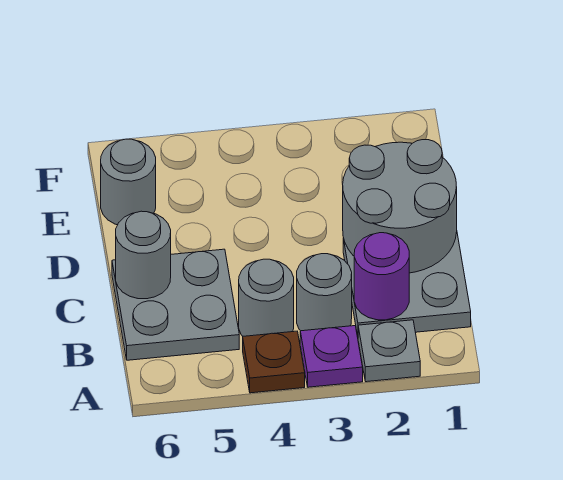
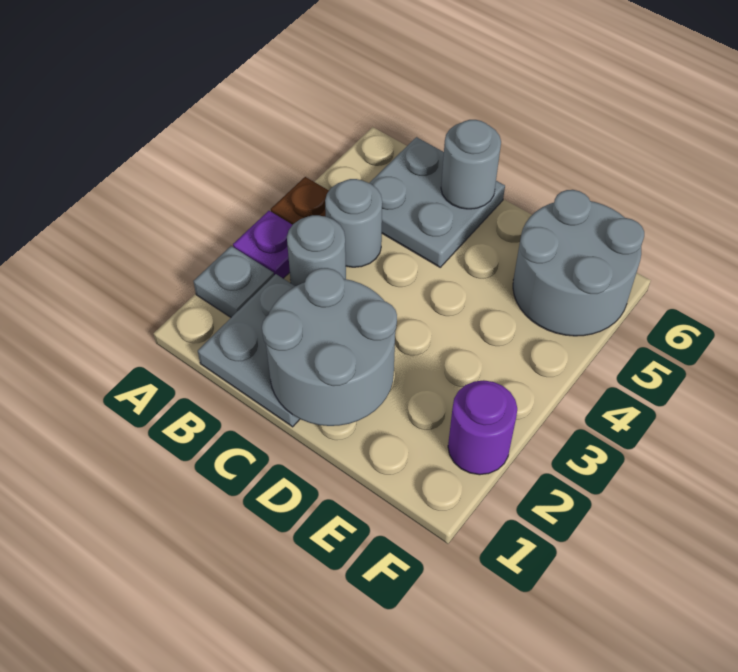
purple round brick B2 level 2 -> purple round brick F2 level 1
grey round brick E6 level 1 -> grey round brick E5:F6 level 1

